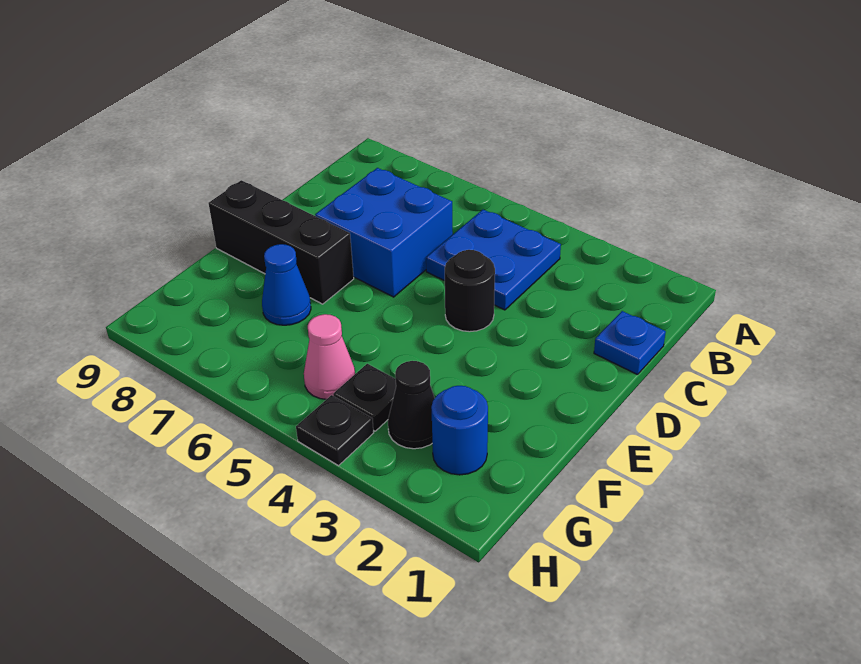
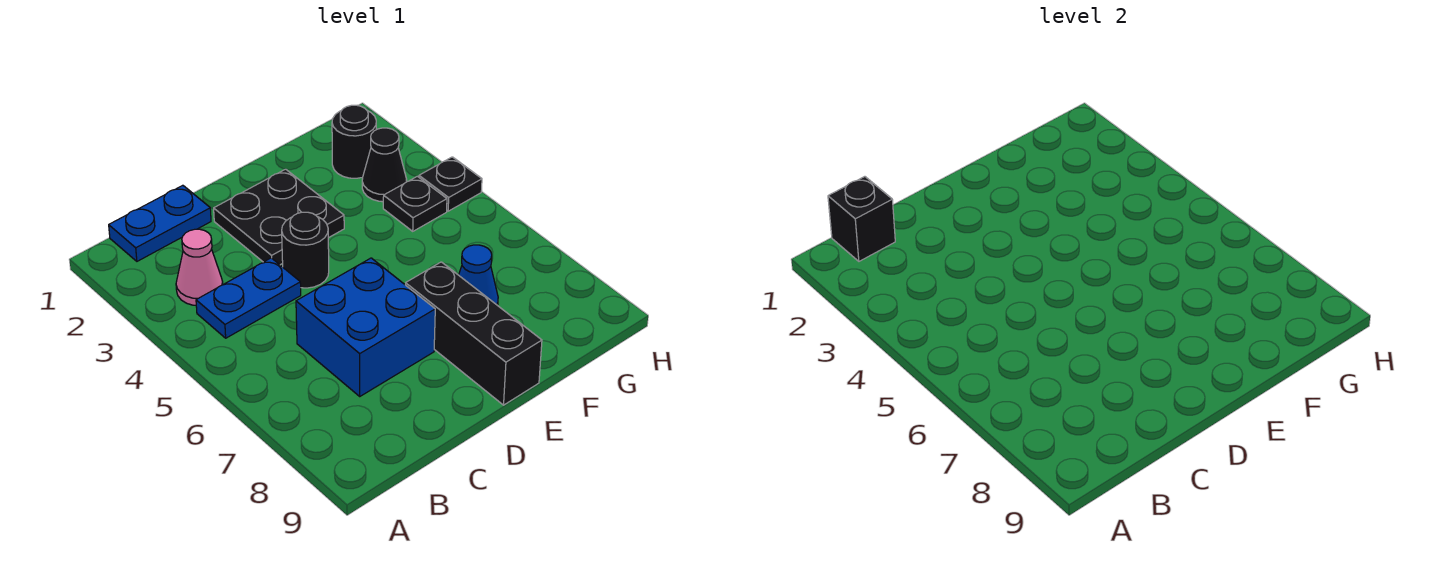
none -> black brick B1 level 2
blue plate B4:C5 level 1 -> blue plate B4:C4 level 1
blue plate C1 level 1 -> blue plate B1:C1 level 1
none -> black plate D2:E3 level 1
blue round brick G2 level 1 -> black round brick G2 level 1
pink cone G5 level 1 -> pink cone B3 level 1

